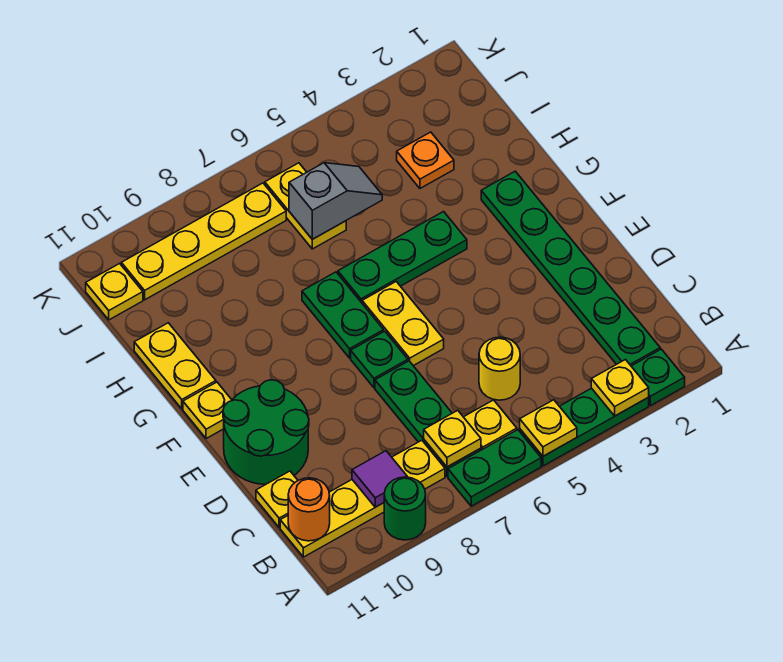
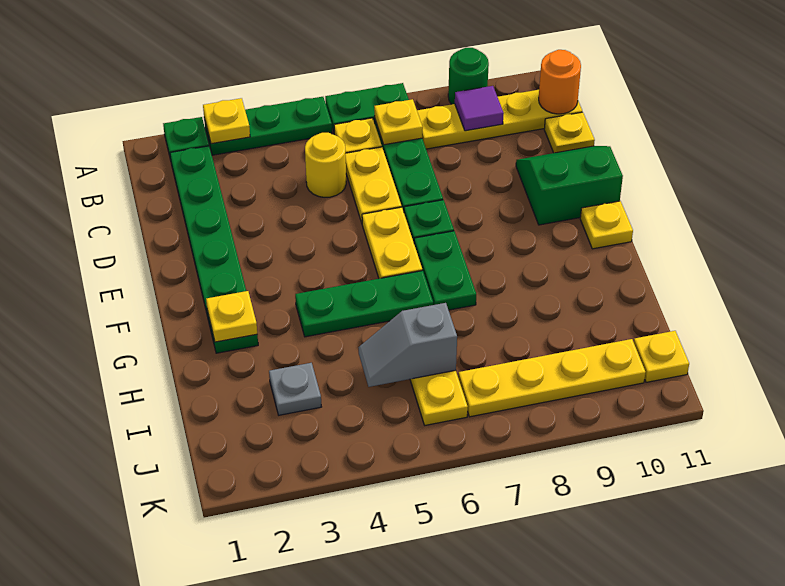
yellow plate A5 level 2 -> yellow plate G2 level 2
green round brick D10:E11 level 1 -> green slope D10:E11 level 1 top E
yellow plate G11:H11 level 1 -> yellow plate C6:D6 level 1
orange plate I3 level 1 -> grey plate I3 level 1

